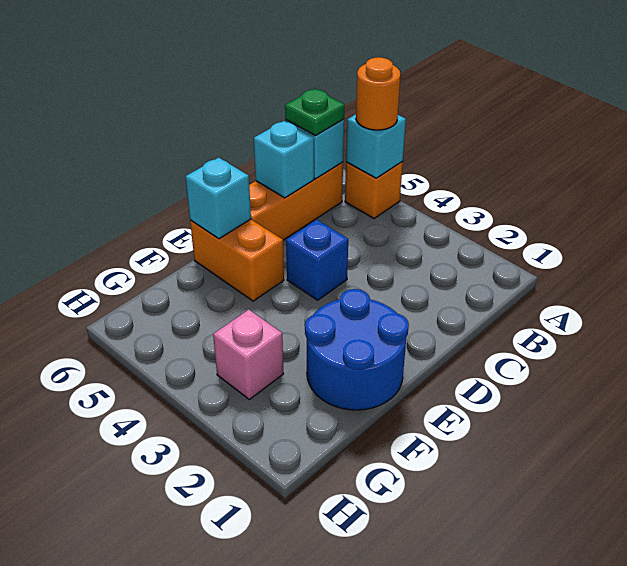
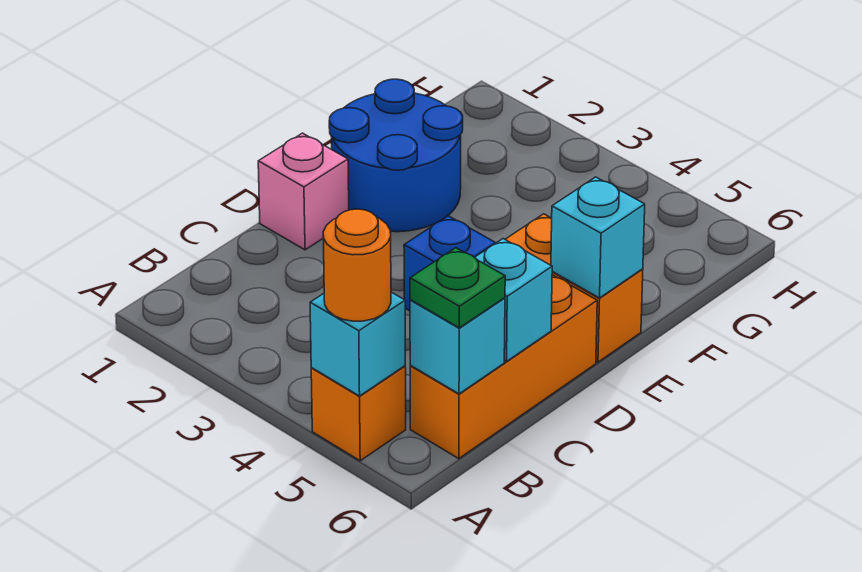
pink brick G3 level 1 -> pink brick D1 level 1

